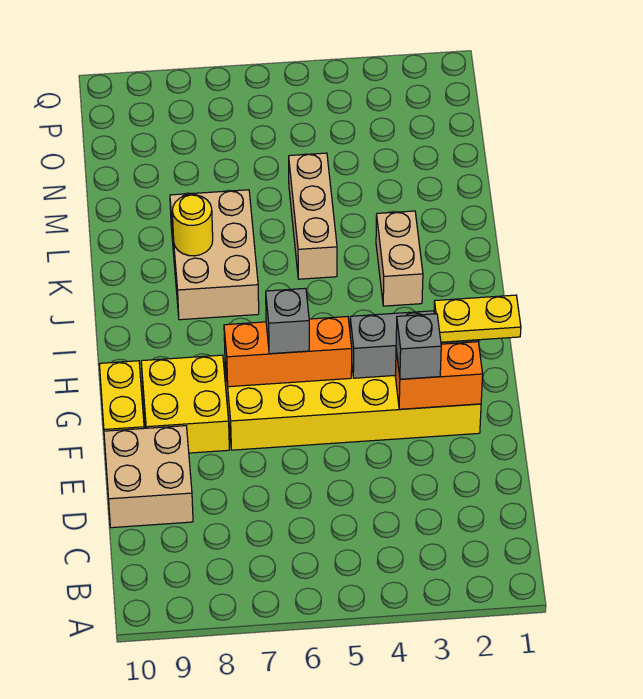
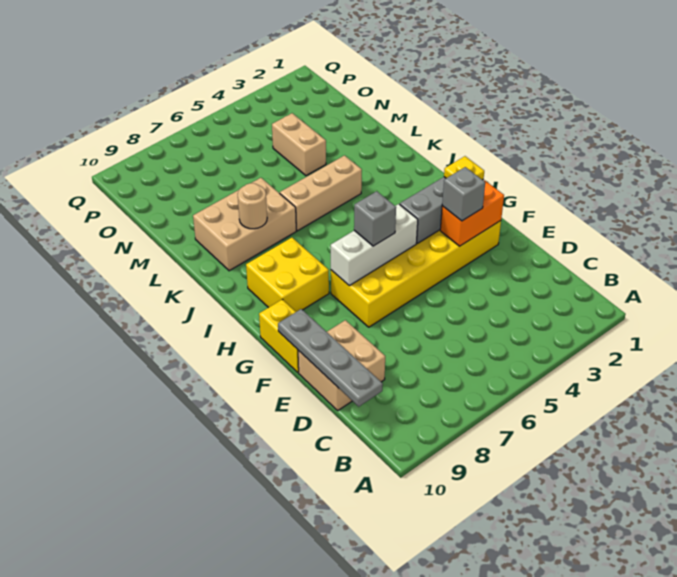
none -> grey plate C10:F10 level 2
yellow brick F8:G9 level 1 -> yellow brick H8:I9 level 1
yellow plate G1:G2 level 3 -> yellow plate G2 level 3
orange brick G5:G7 level 2 -> white brick G5:G7 level 2
tan brick J3:K3 level 1 -> tan brick M4:N4 level 1
tan brick J7:L8 level 1 -> tan brick K7:L9 level 1
tan brick K5:M5 level 1 -> tan brick K4:K6 level 1
yellow round brick K8 level 2 -> tan round brick K8 level 2

